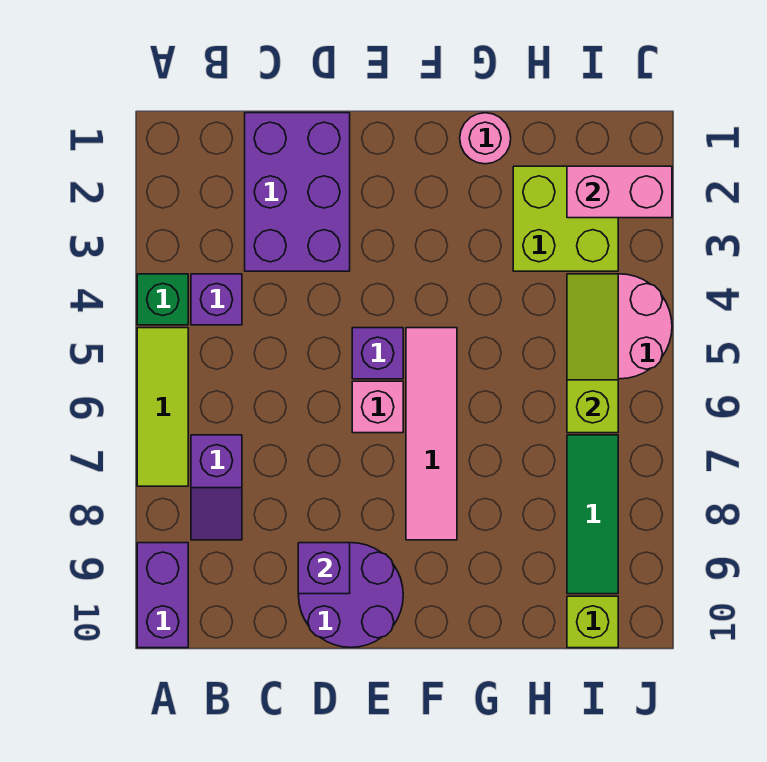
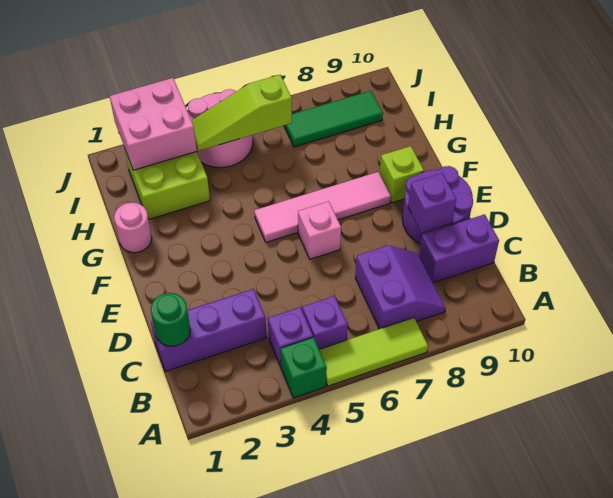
purple brick A9:A10 level 1 -> purple brick C9:C10 level 1
purple slope B7:B8 level 1 top 7 -> purple slope B7:C8 level 1 top 7
purple brick C1:D3 level 1 -> purple brick C1:C3 level 1
none -> green round brick C1 level 2
purple brick E5 level 1 -> purple brick B5 level 1
pink brick I2:J2 level 2 -> pink brick I2:J3 level 2
lime brick I10 level 1 -> lime brick F9 level 1

